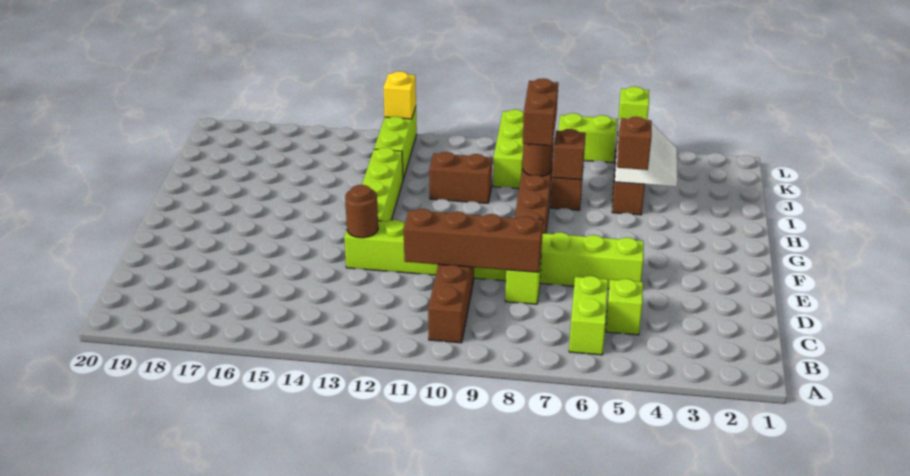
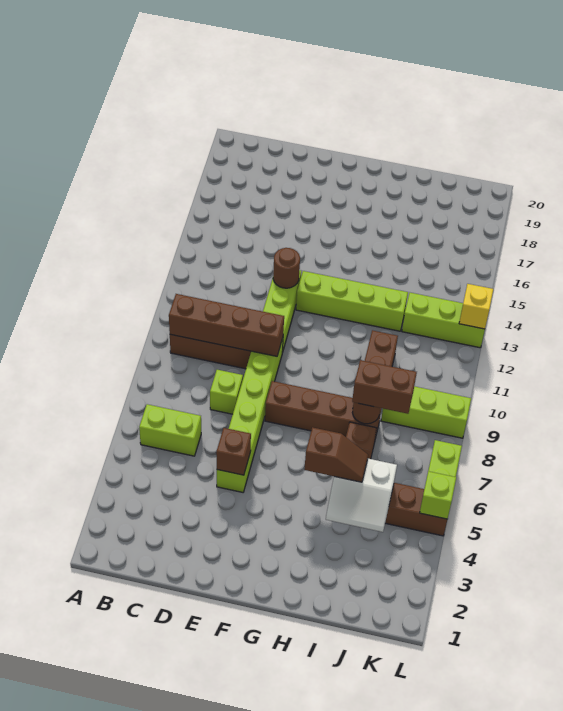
lime brick C5 level 1 -> none
brown brick D8:D11 level 2 -> brown brick B10:E10 level 2
brown brick I7 level 2 -> brown brick E5 level 2

